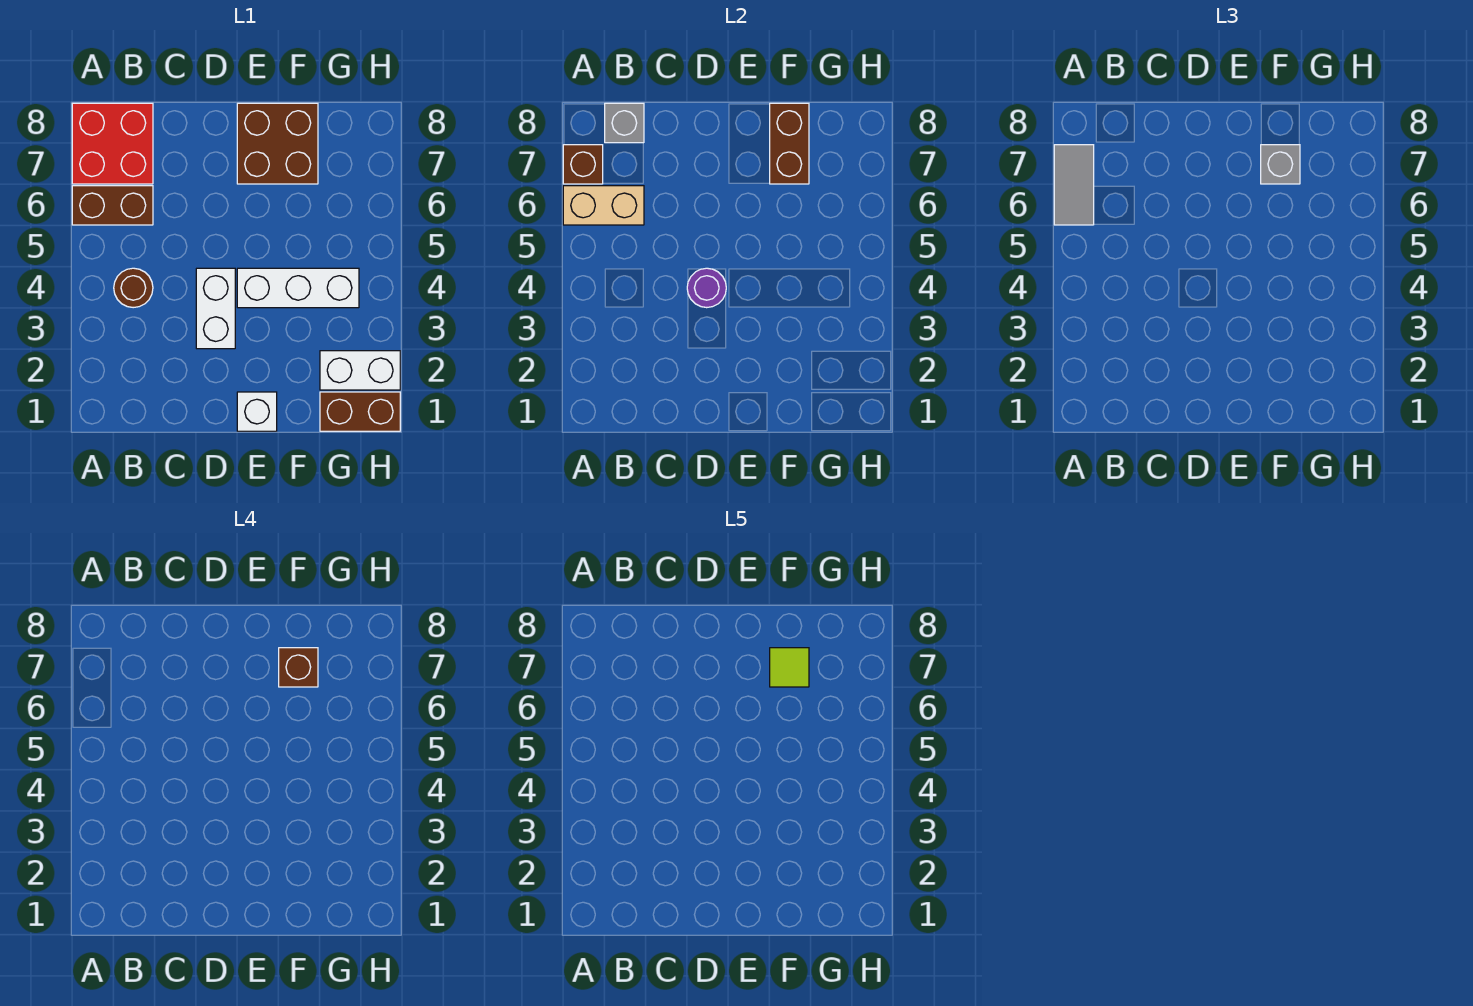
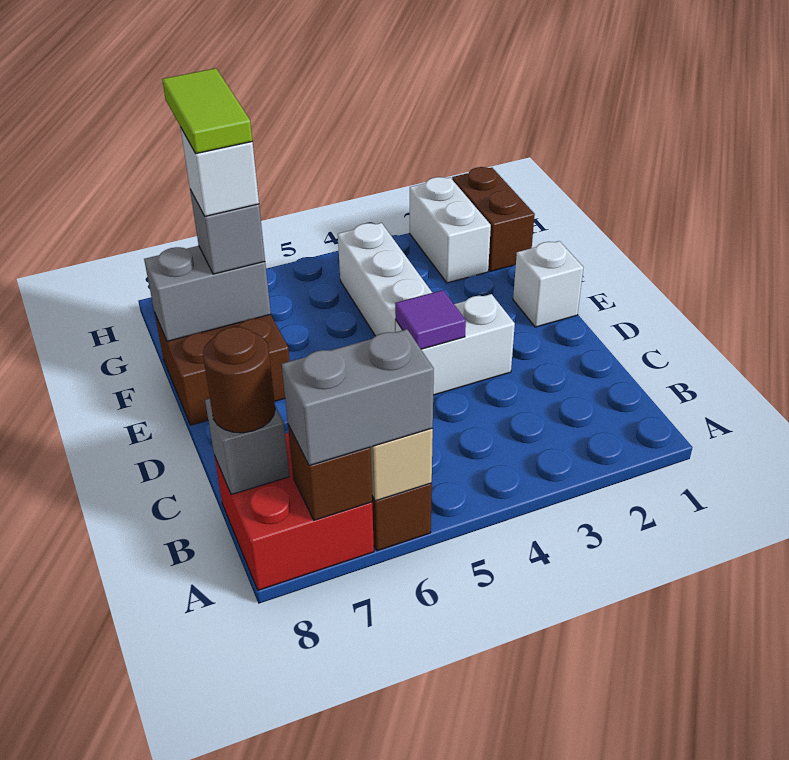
grey tile A6:A7 level 3 -> grey brick A6:A7 level 3
brown round brick B4 level 1 -> brown round brick B8 level 3
purple round brick D4 level 2 -> purple tile D4 level 2
brown brick F7:F8 level 2 -> grey brick F7:F8 level 2
brown brick F7 level 4 -> white brick F7 level 4
lime tile F7 level 5 -> lime tile F7:G7 level 5

